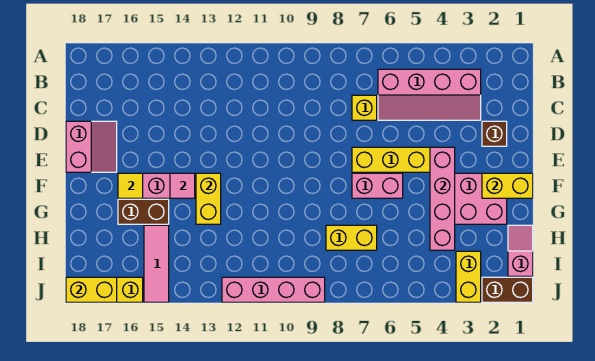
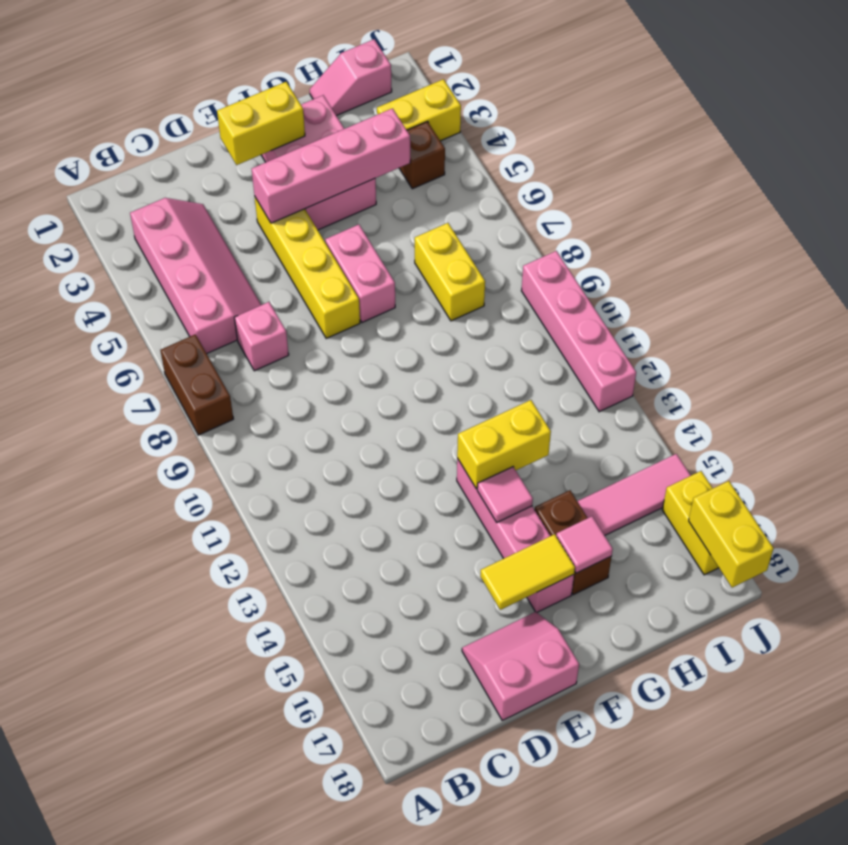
yellow brick C7 level 1 -> pink brick C7 level 1
brown brick D2 level 1 -> brown brick I4 level 1
yellow brick F1:F2 level 2 -> yellow brick E2:F2 level 2
yellow tile F16 level 2 -> yellow tile E16:F16 level 2
none -> pink tile G16 level 2
brown brick J1:J2 level 1 -> brown brick A7:A8 level 1

